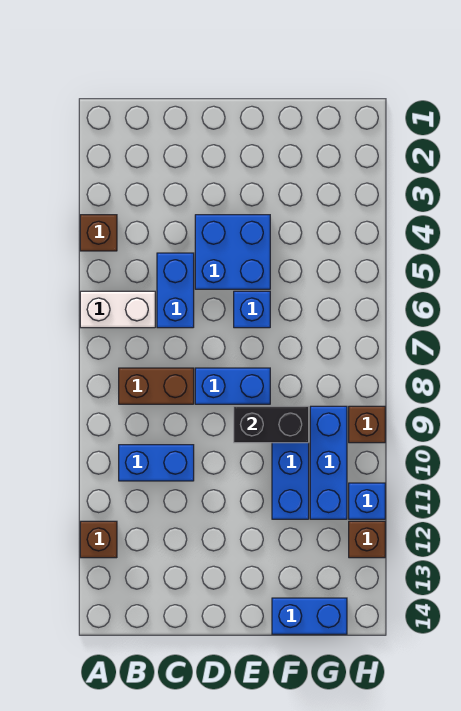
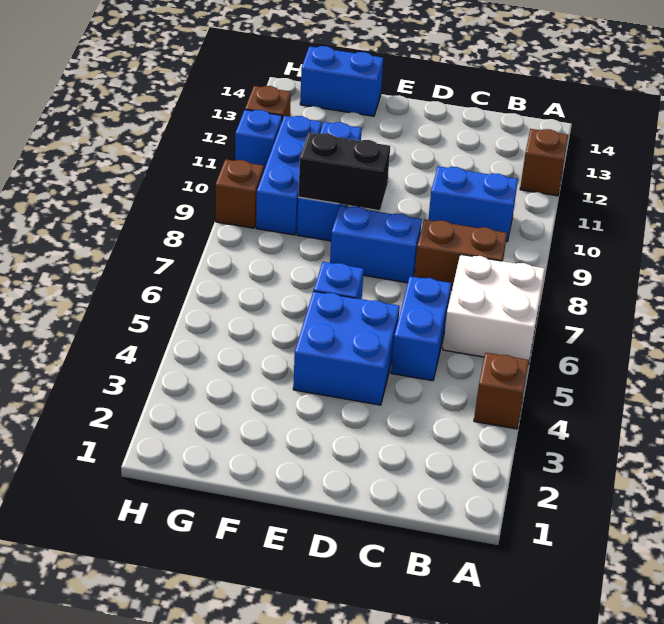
white brick A6:B6 level 1 -> white brick A6:B7 level 1

